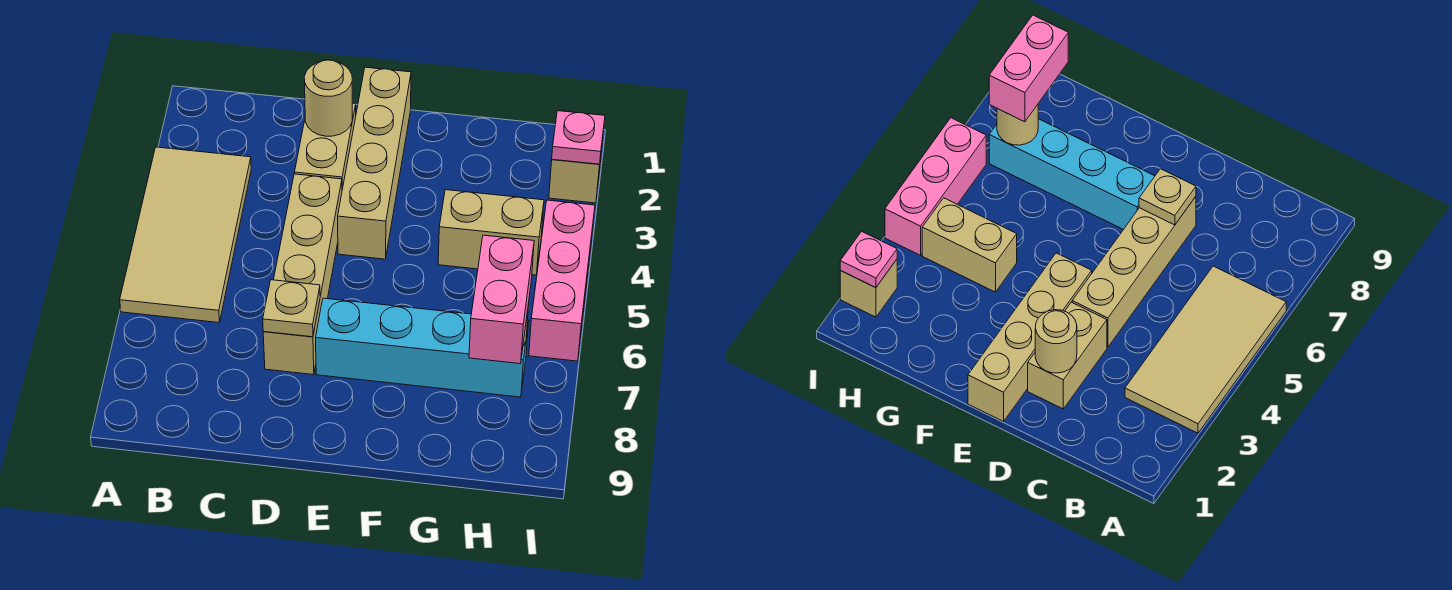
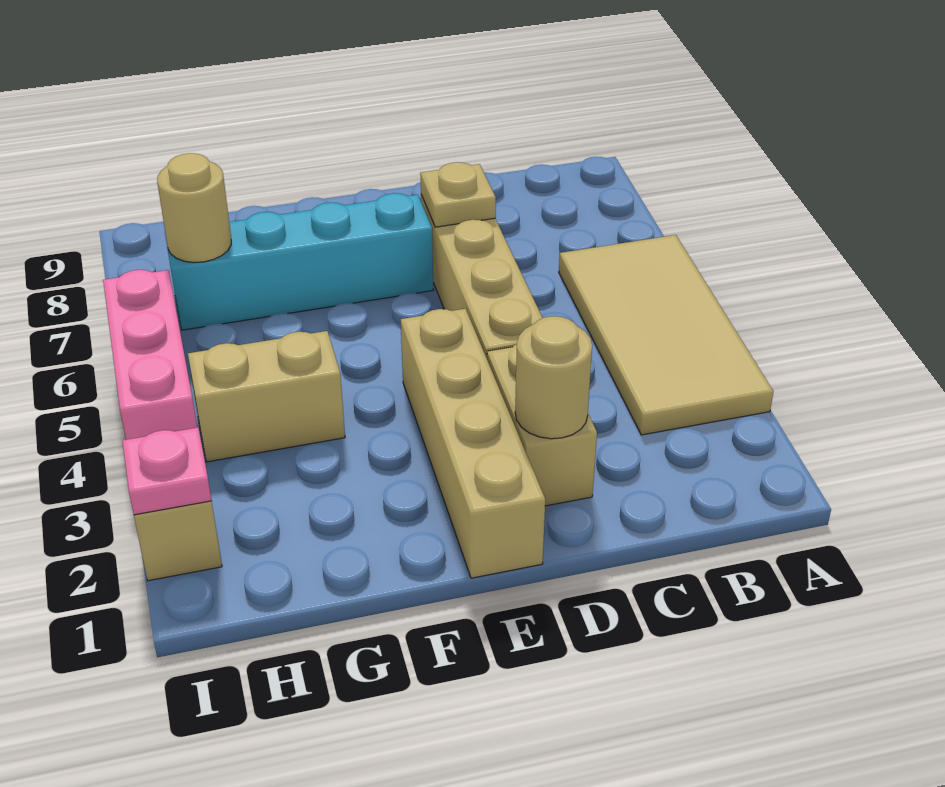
pink brick H7:H8 level 3 -> none

